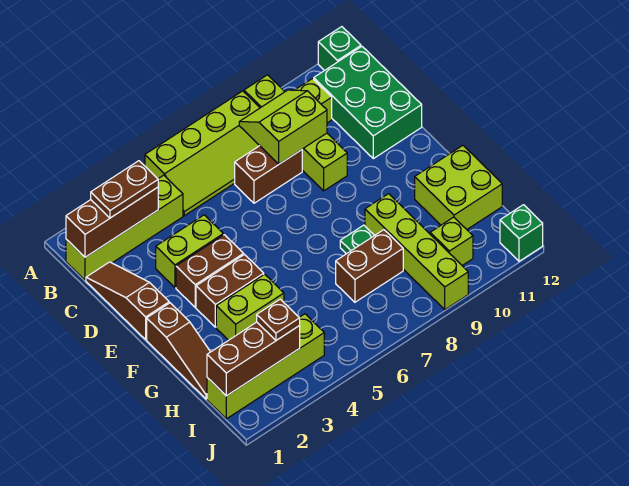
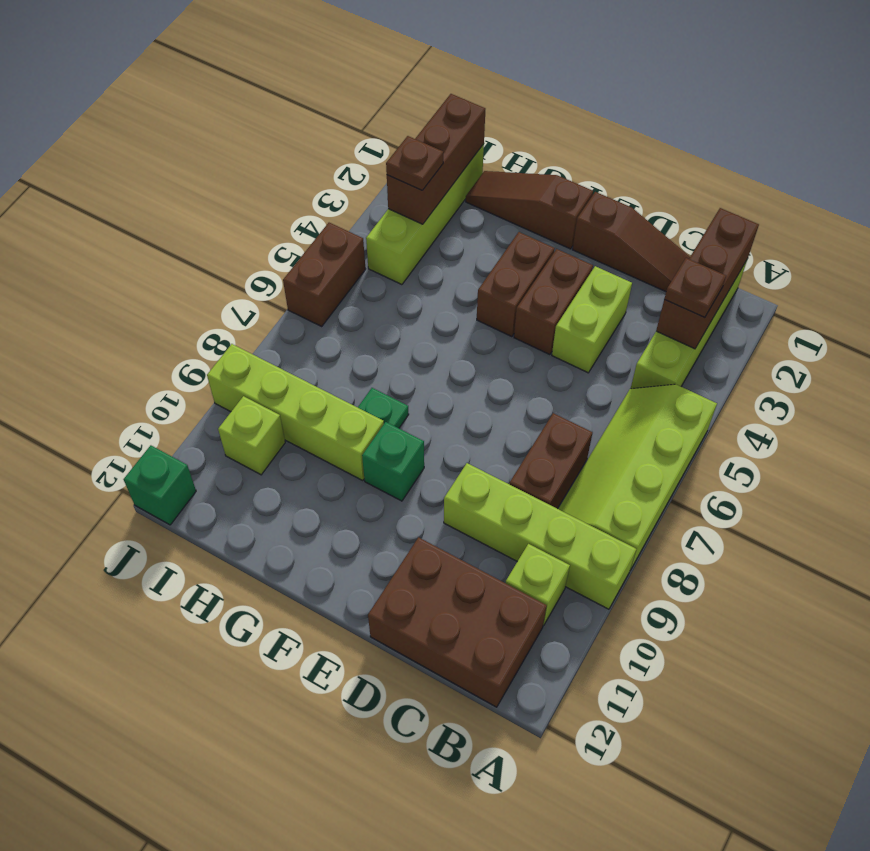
green brick A12 level 1 -> green brick F9 level 1
brown plate B2:B3 level 3 -> brown plate B3 level 3
lime slope B8:C9 level 2 top C -> none
green brick B11:D12 level 1 -> brown brick B11:D12 level 1
lime brick G3:G4 level 1 -> none
lime brick G11:H12 level 1 -> none
brown brick H7:H8 level 1 -> brown brick J5:J6 level 1

